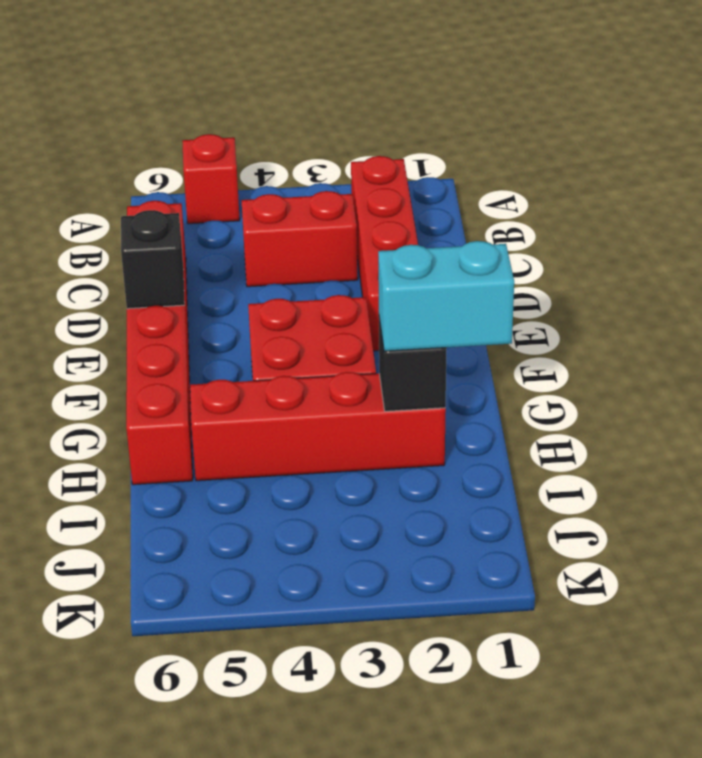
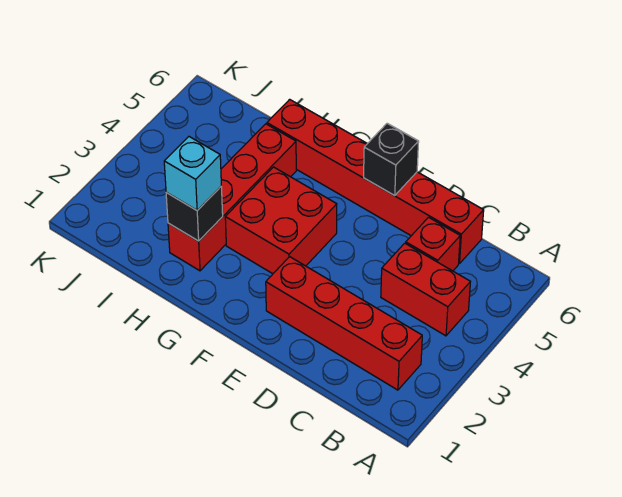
red brick A5 level 1 -> red brick C5 level 1
red brick C3:C4 level 1 -> red brick B4:C4 level 1
cyan brick H1:H2 level 3 -> cyan brick H2 level 3

